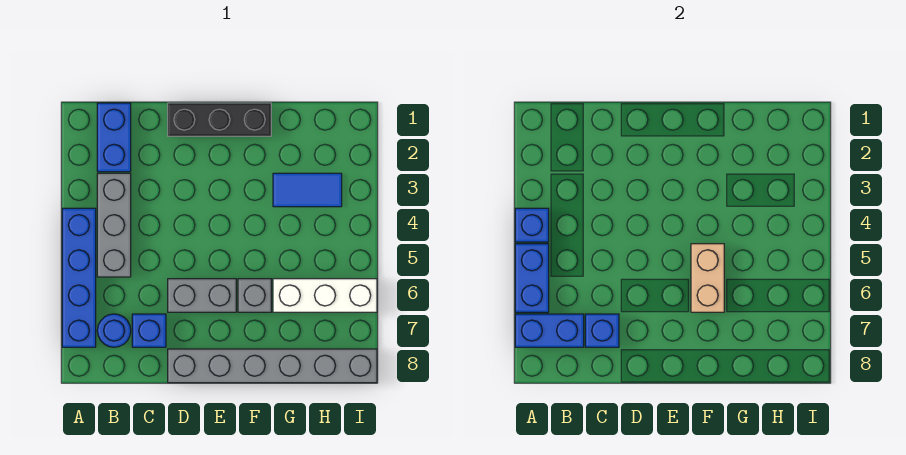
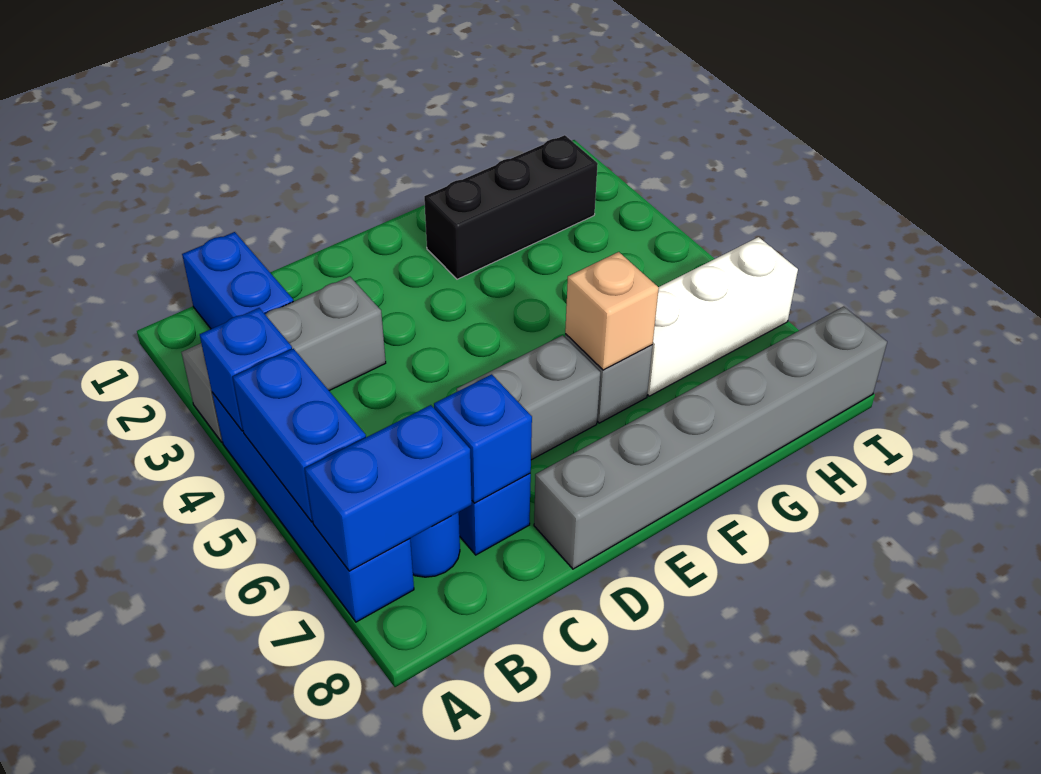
grey brick B3:B5 level 1 -> grey brick A3:C3 level 1
black brick D1:F1 level 1 -> black brick F2:H2 level 1
tan brick F5:F6 level 2 -> tan brick F6 level 2
blue tile G3:H3 level 1 -> none

